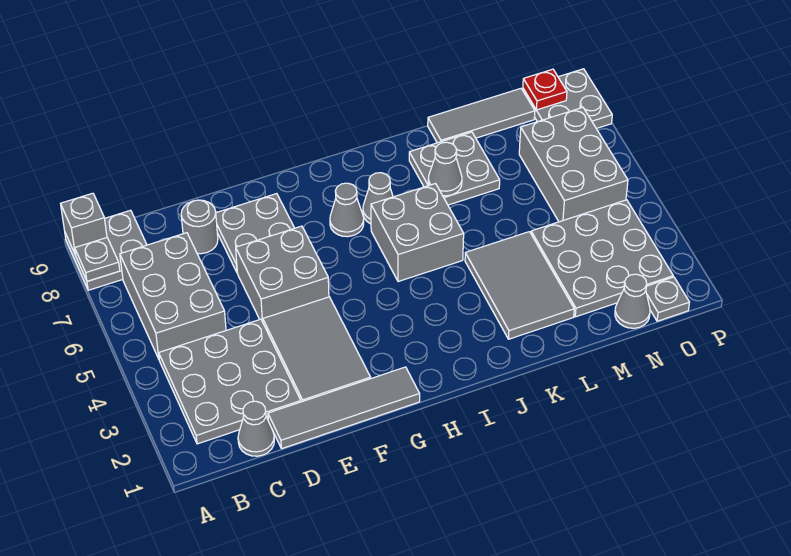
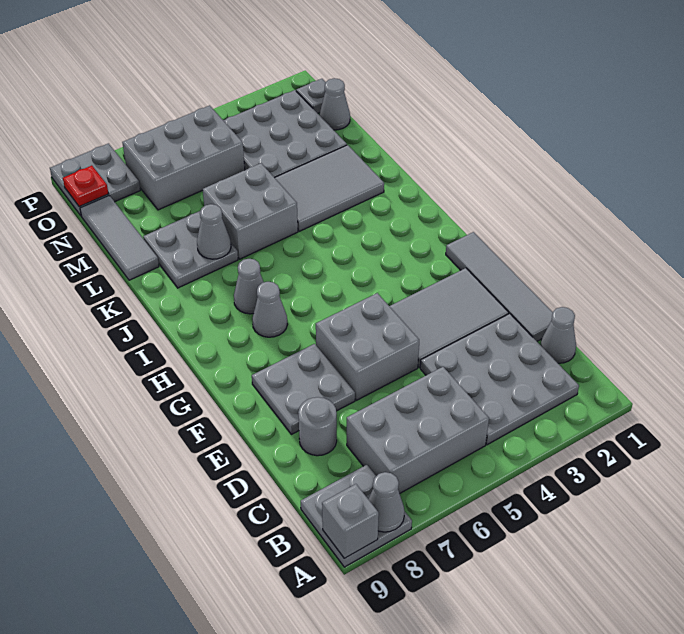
grey plate A8 level 2 -> grey cone A8 level 2
grey brick I5:J6 level 1 -> grey brick K5:L6 level 1

